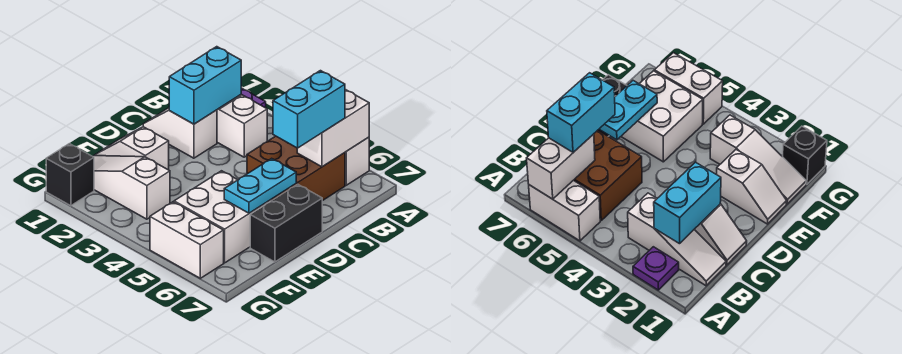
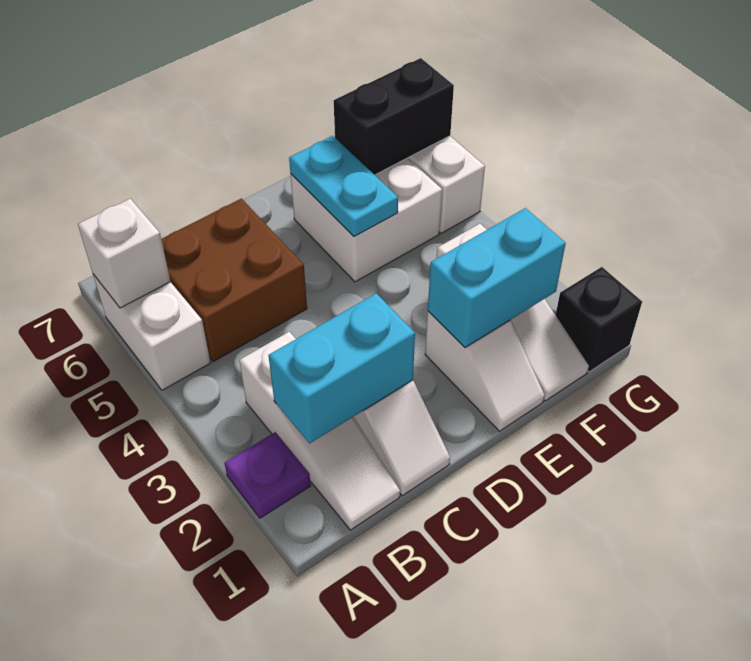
white brick A6:B6 level 2 -> white brick A6 level 2
cyan brick B6:C6 level 3 -> cyan brick E2:F2 level 2
cyan plate D6:E6 level 2 -> cyan plate E5:E6 level 2
black brick D7:E7 level 1 -> black brick F6:G6 level 2

